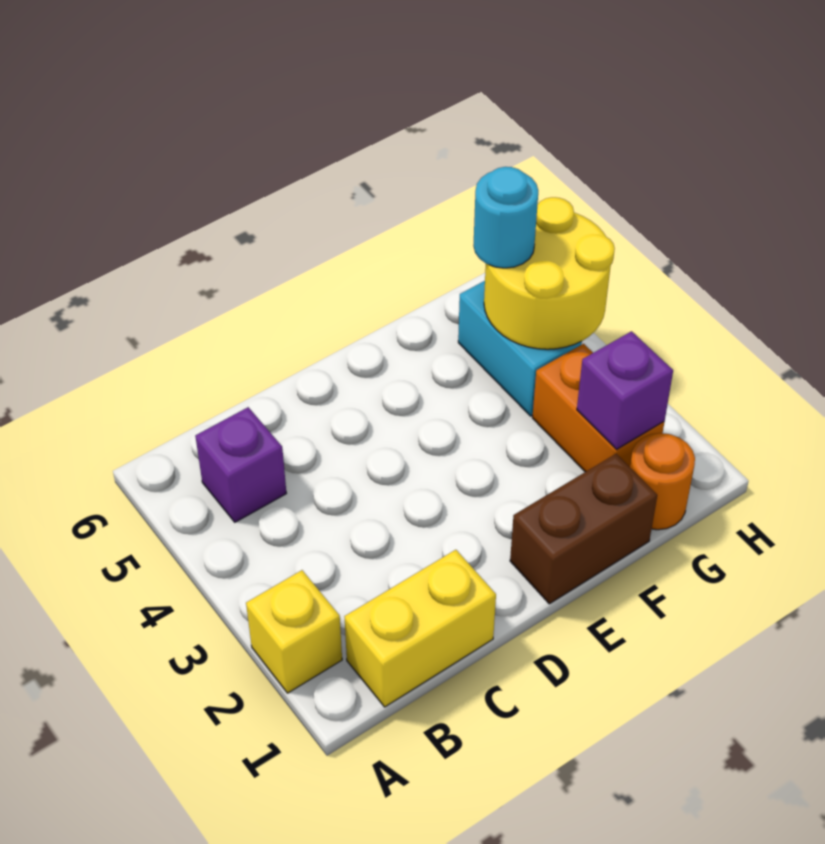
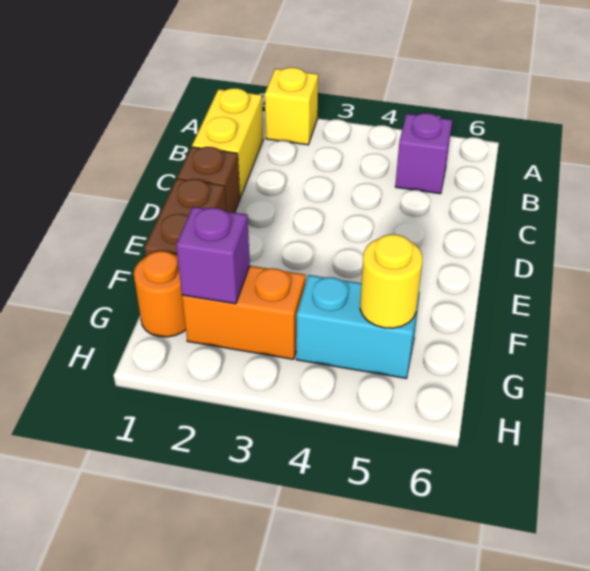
none -> brown brick D1 level 1
yellow round brick G4:H5 level 2 -> yellow round brick G5 level 2
cyan round brick G5 level 3 -> none

